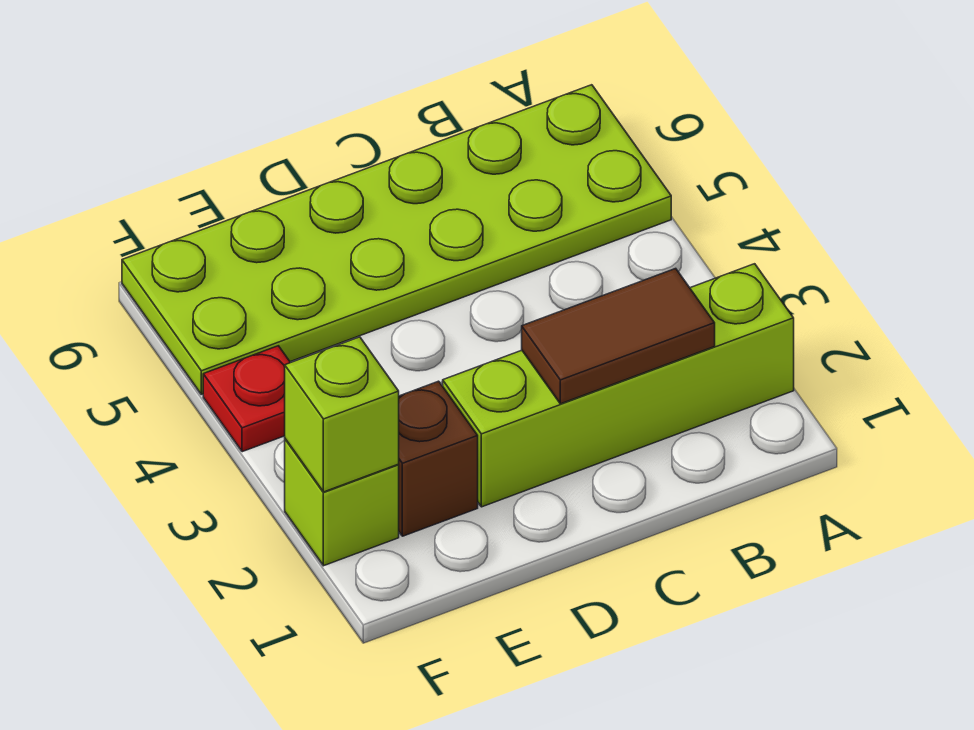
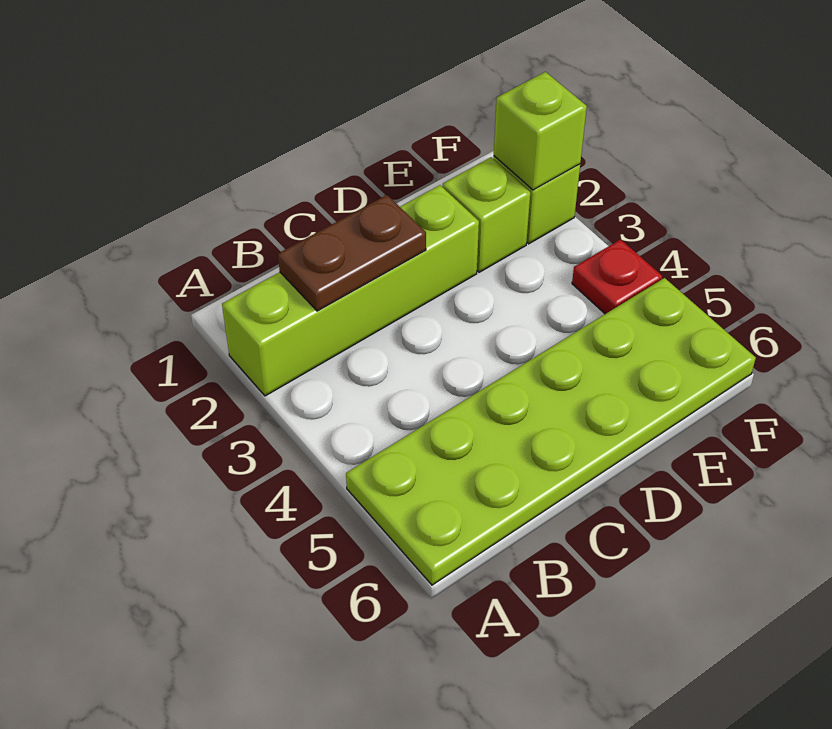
brown tile B2:C2 level 2 -> brown plate B2:C2 level 2
brown brick E2 level 1 -> lime brick E2 level 1

